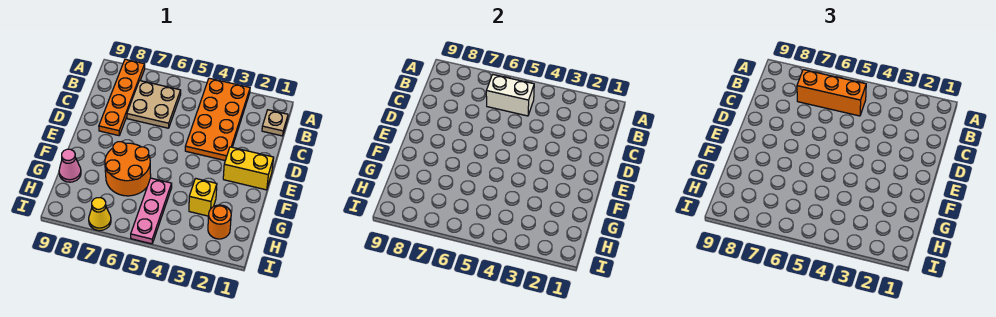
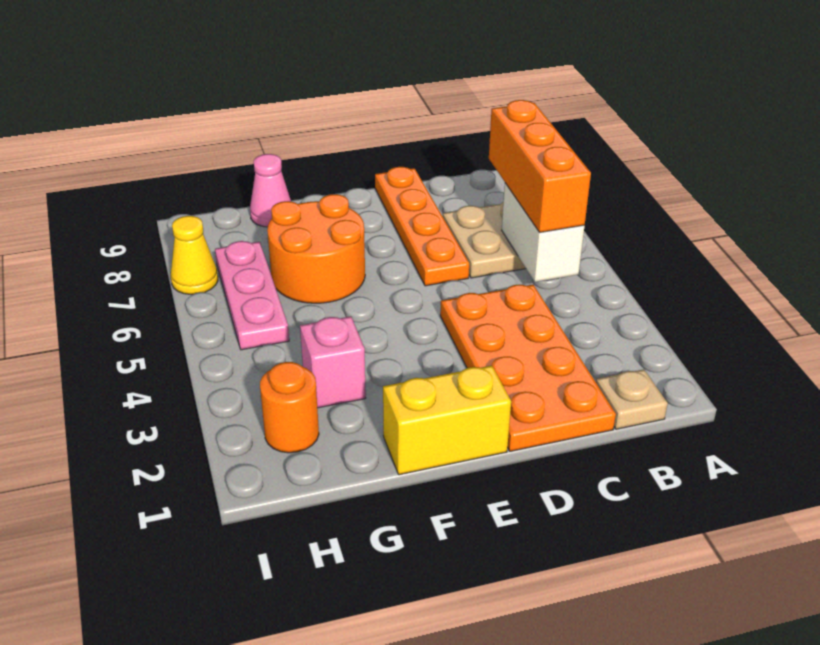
orange plate A3:D4 level 1 -> orange plate C1:D4 level 1
orange plate A8:D8 level 1 -> orange plate D6:D9 level 1
yellow brick E1:E2 level 1 -> yellow brick E1:F1 level 1
yellow brick G3 level 1 -> pink brick G3 level 1
pink plate G5:I5 level 1 -> pink plate H5:H7 level 1

